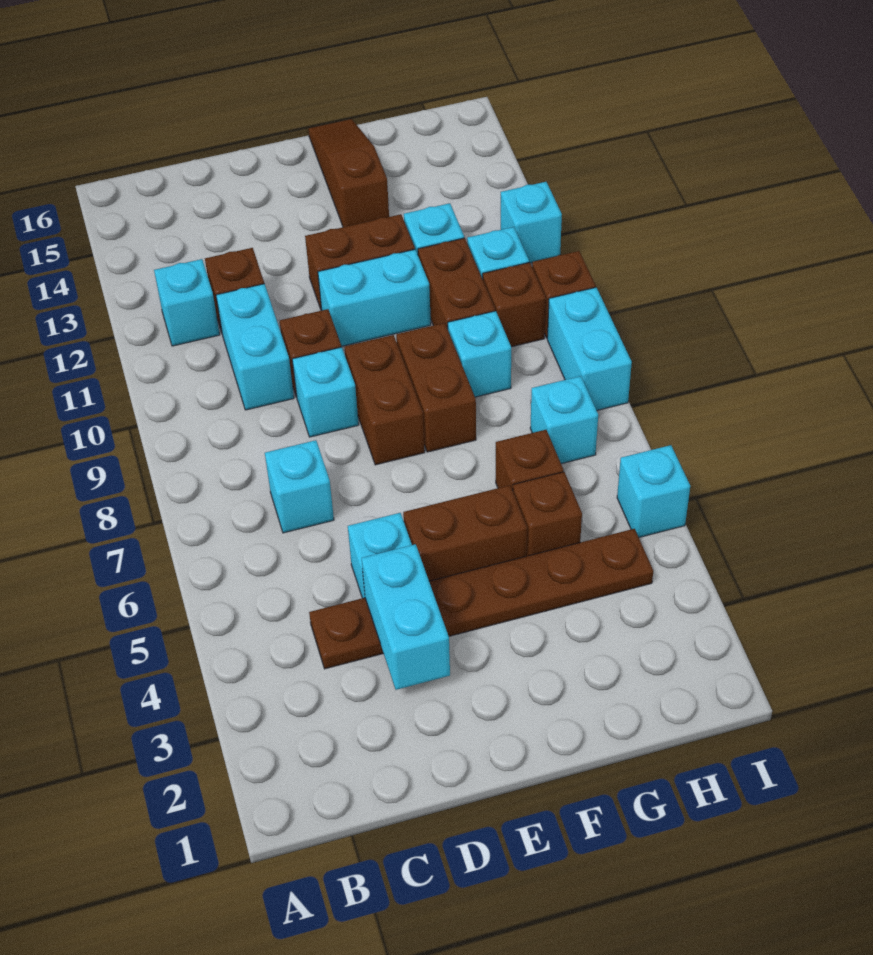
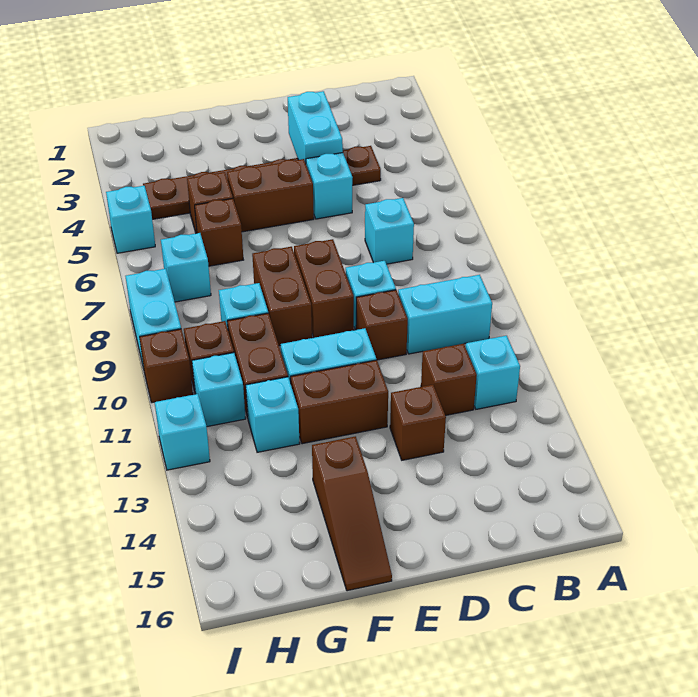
cyan brick C10:C11 level 1 -> cyan brick B10:C10 level 1
none -> brown brick D13 level 1

